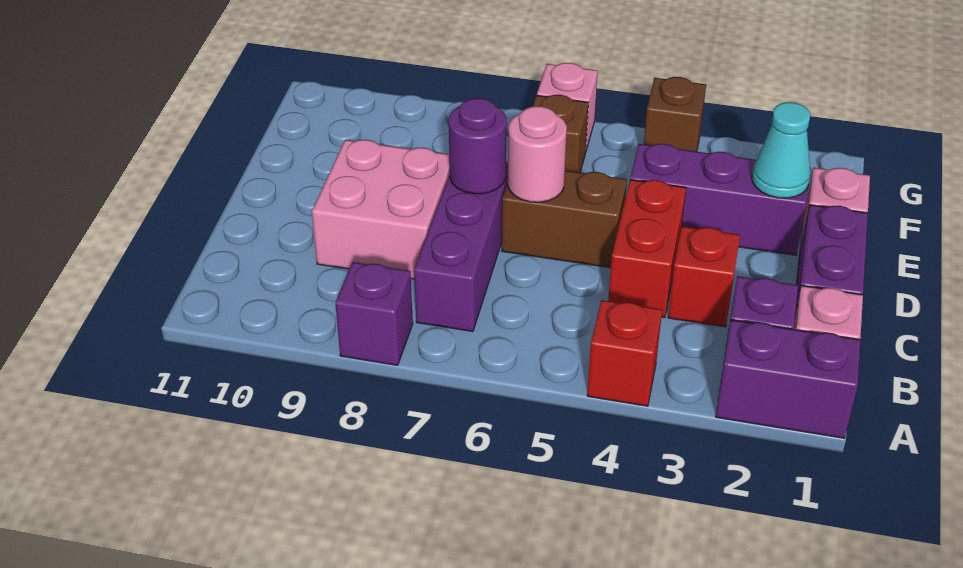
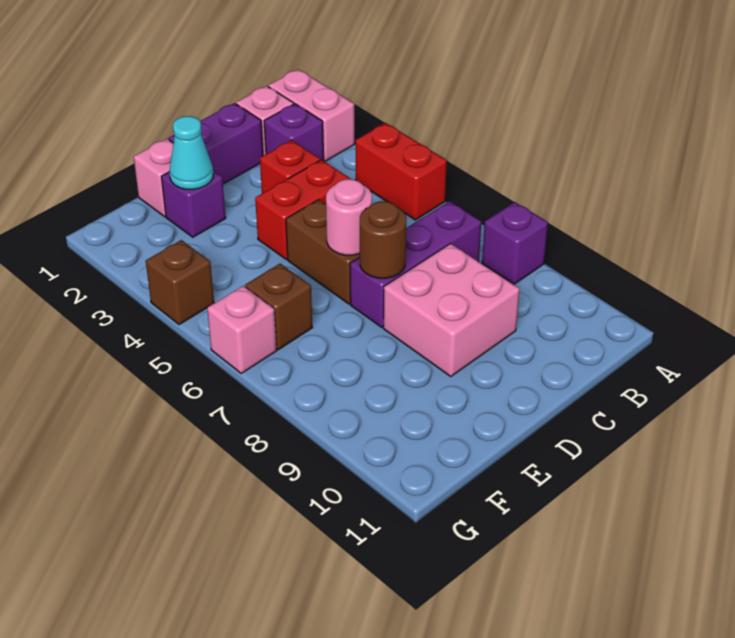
purple brick A1:A2 level 1 -> pink brick A1:A2 level 1
red brick A4 level 1 -> red brick A4:A5 level 1
purple round brick D7 level 2 -> brown round brick D7 level 2
purple brick E2:E4 level 1 -> purple brick E2 level 1

